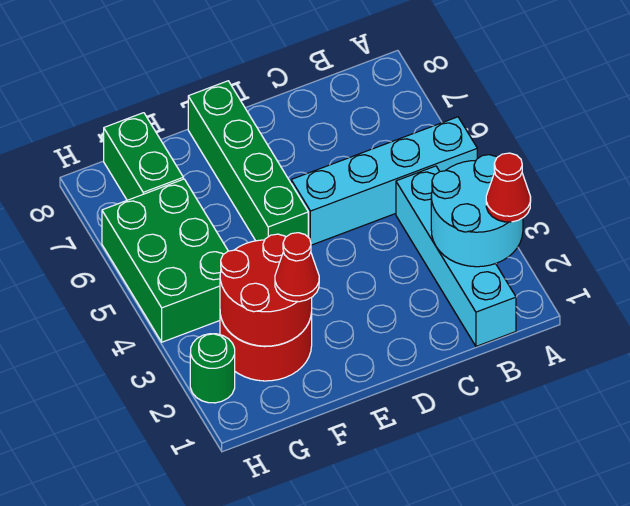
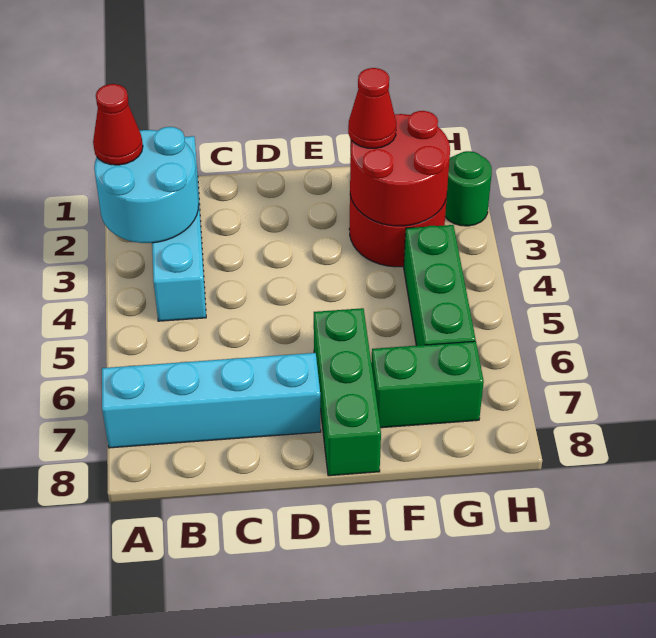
cyan brick A5:D5 level 1 -> cyan brick A7:D7 level 1
green brick E5:E8 level 1 -> green brick E6:E8 level 1
green brick G4:H6 level 1 -> green brick G4:G6 level 1
green brick G7:G8 level 1 -> green brick F7:G7 level 1

